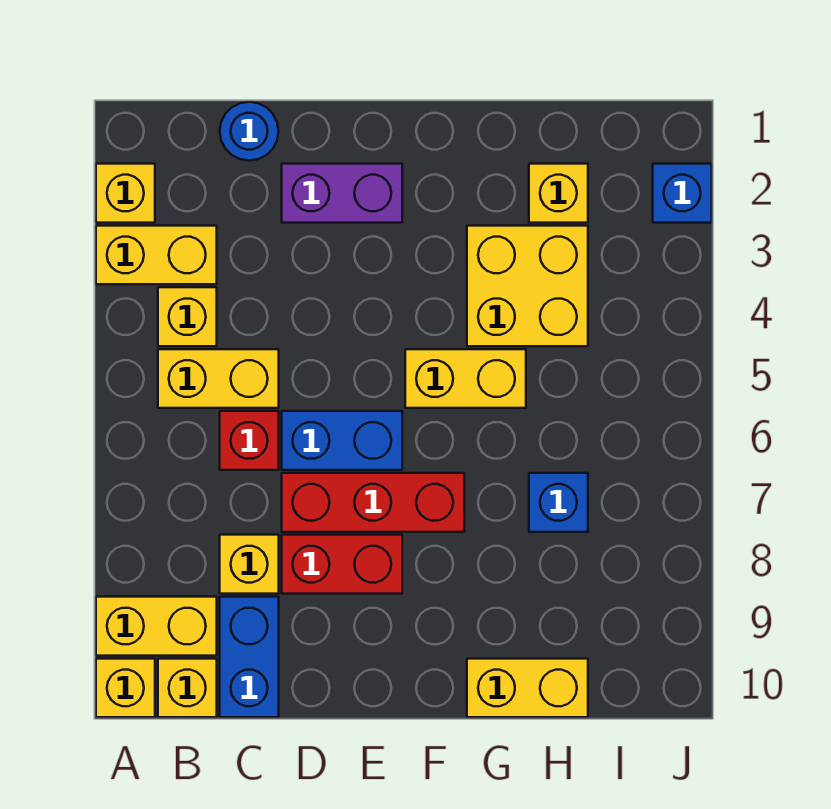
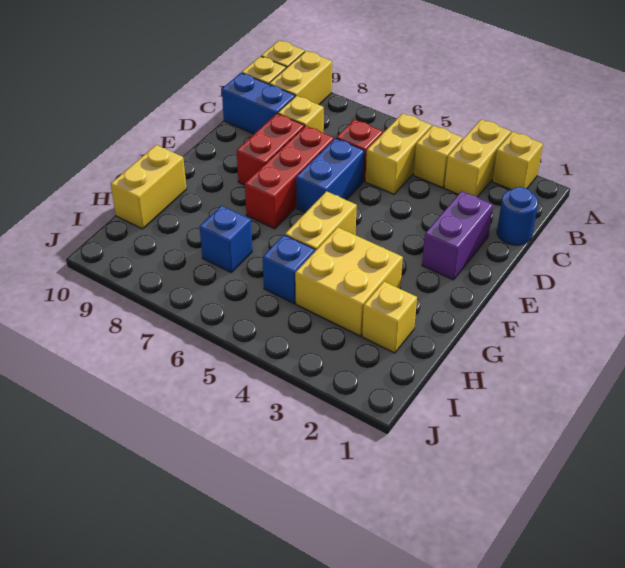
blue brick J2 level 1 -> blue brick H5 level 1

